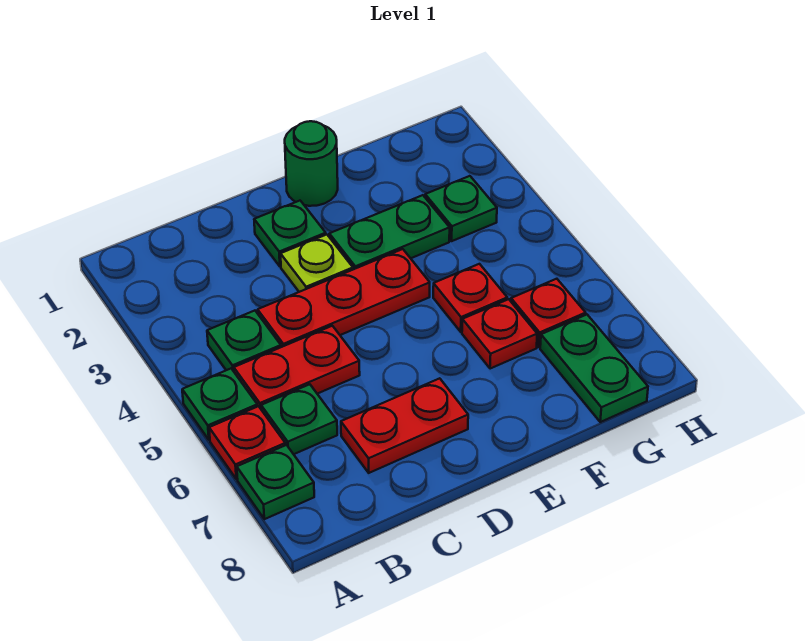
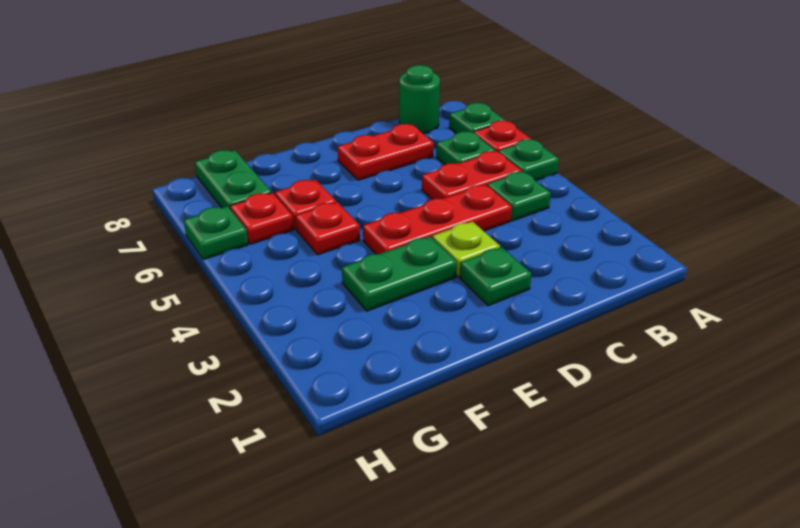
green round brick E1 level 1 -> green round brick B8 level 1
green plate G3 level 1 -> green plate H6 level 1

